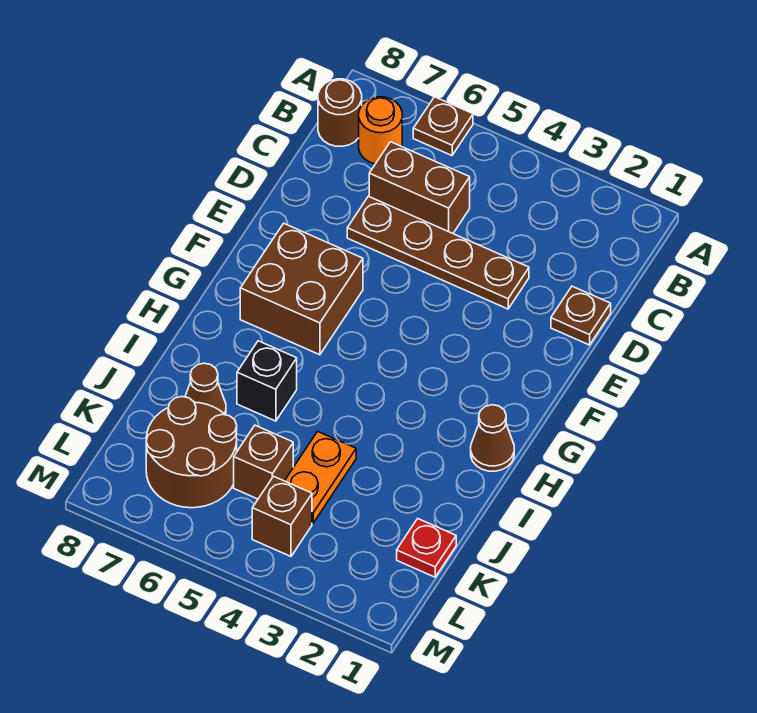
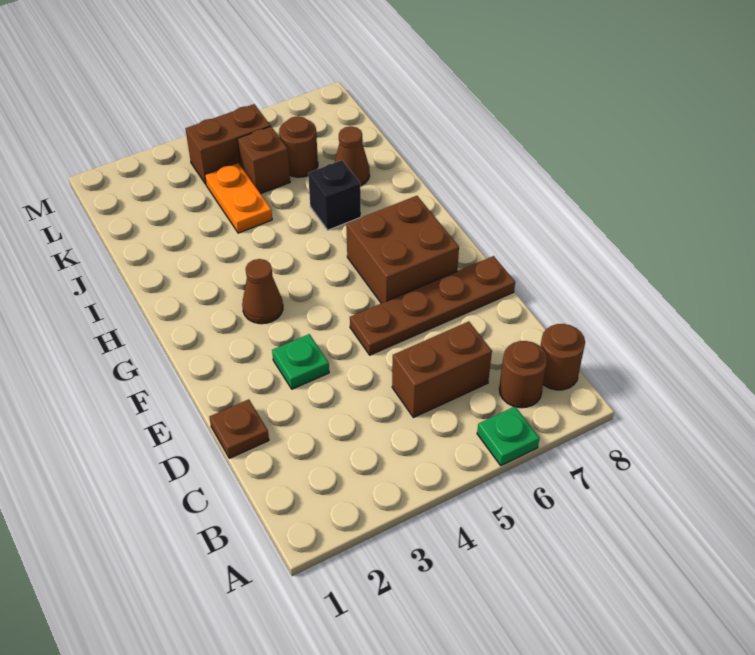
brown plate A6 level 1 -> green plate A6 level 1
orange round brick B7 level 1 -> brown round brick B7 level 1
brown plate D3:D6 level 1 -> brown plate E5:E8 level 1
none -> green plate E3 level 1
brown cone H1 level 1 -> brown cone G3 level 1
red plate K1 level 1 -> none
brown round brick K6:L7 level 1 -> brown round brick K6 level 1
brown brick L4 level 1 -> brown brick L4:L5 level 1

